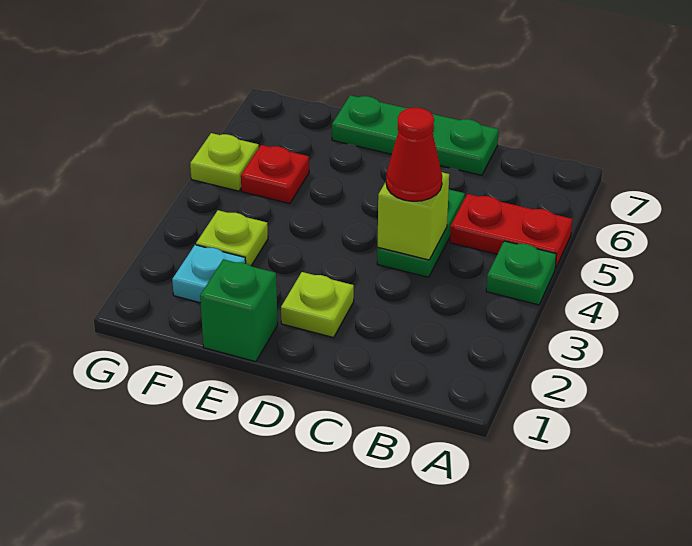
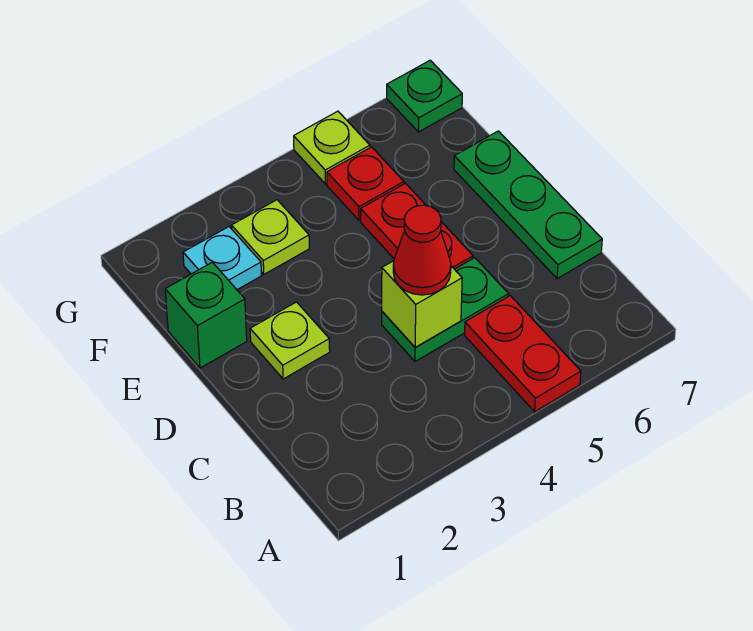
green plate A4 level 1 -> green plate G7 level 1
none -> red plate D5:E5 level 1

